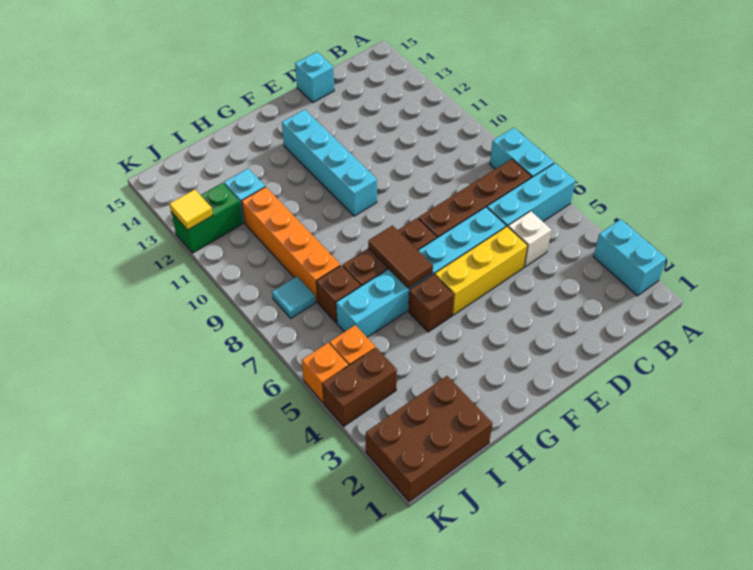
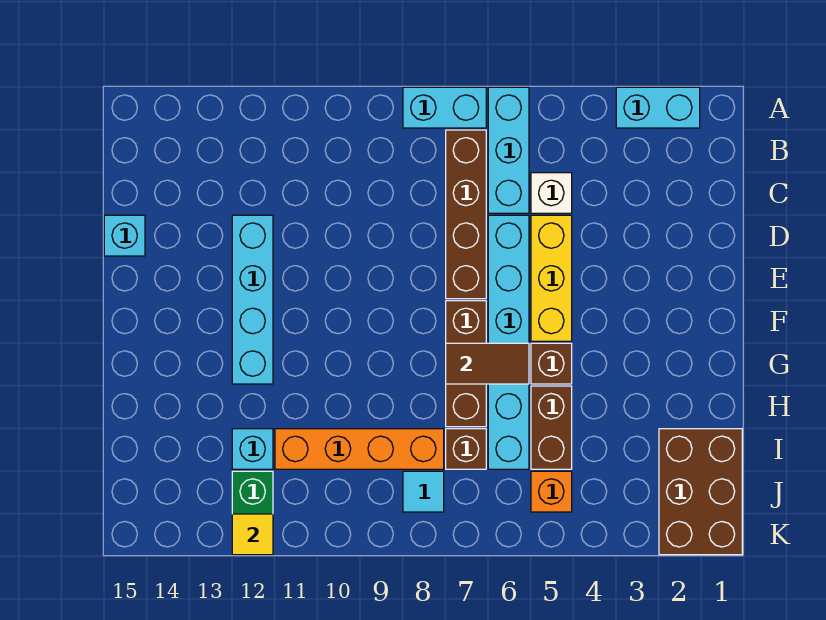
cyan brick F10:F13 level 1 -> cyan brick D12:G12 level 1
brown brick J4:K4 level 1 -> brown brick H5:I5 level 1
orange brick K5 level 1 -> none

